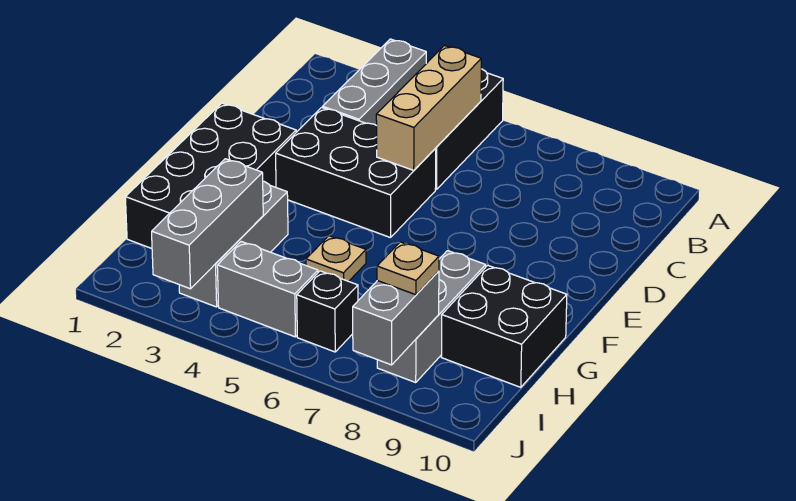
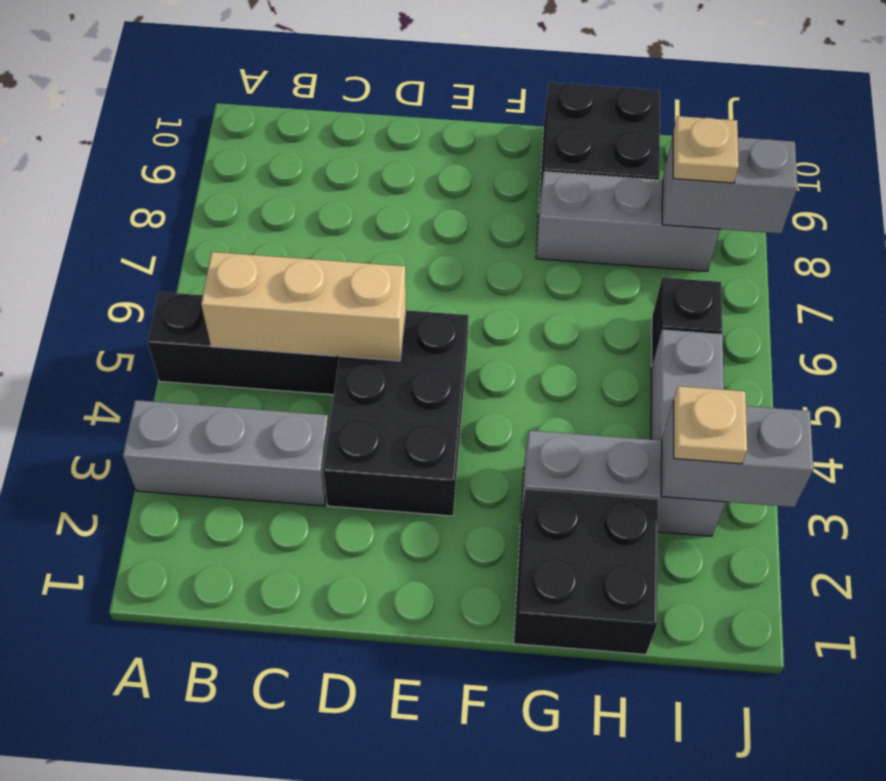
black brick E1:H2 level 1 -> black brick G1:H2 level 1
tan plate G5 level 1 -> tan plate I3 level 3
grey brick H3:J3 level 2 -> grey brick I3:J3 level 2

